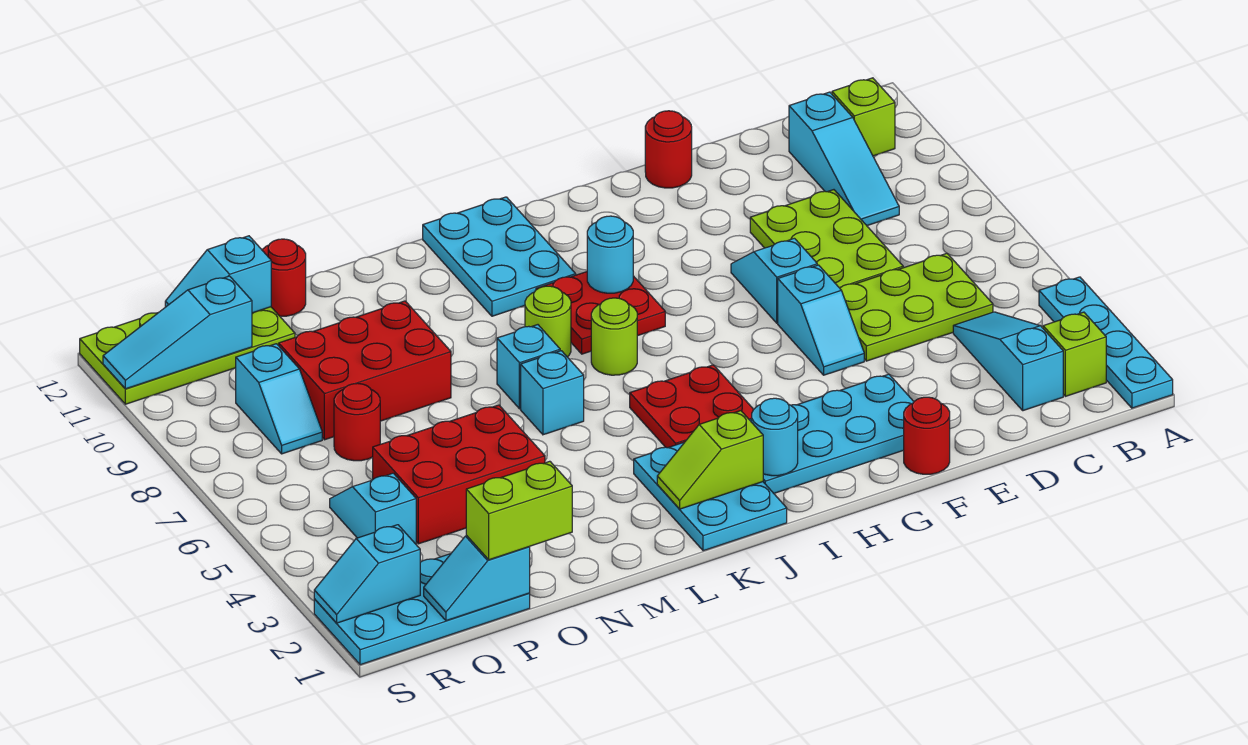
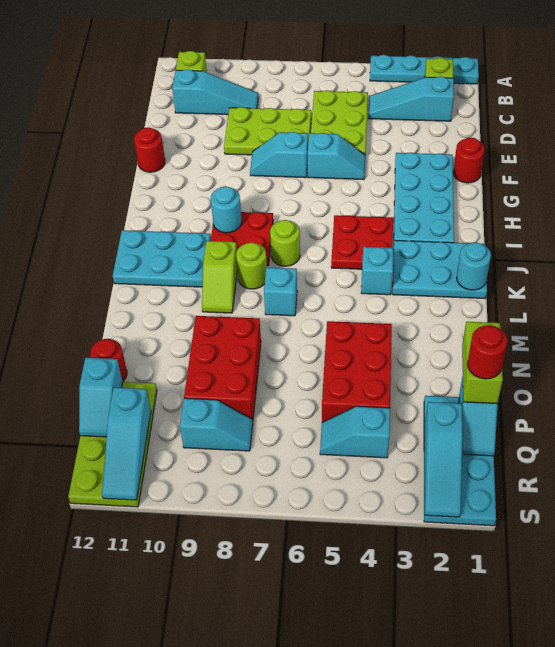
cyan round brick I2 level 2 -> cyan round brick K1 level 2
lime slope J2:K2 level 2 top J -> lime slope K9:L9 level 1 top K
cyan brick L6 level 1 -> cyan brick K4 level 1
red round brick P7 level 1 -> red round brick P1 level 4
cyan slope R2:S2 level 2 top R -> cyan slope Q2:S2 level 2 top Q

